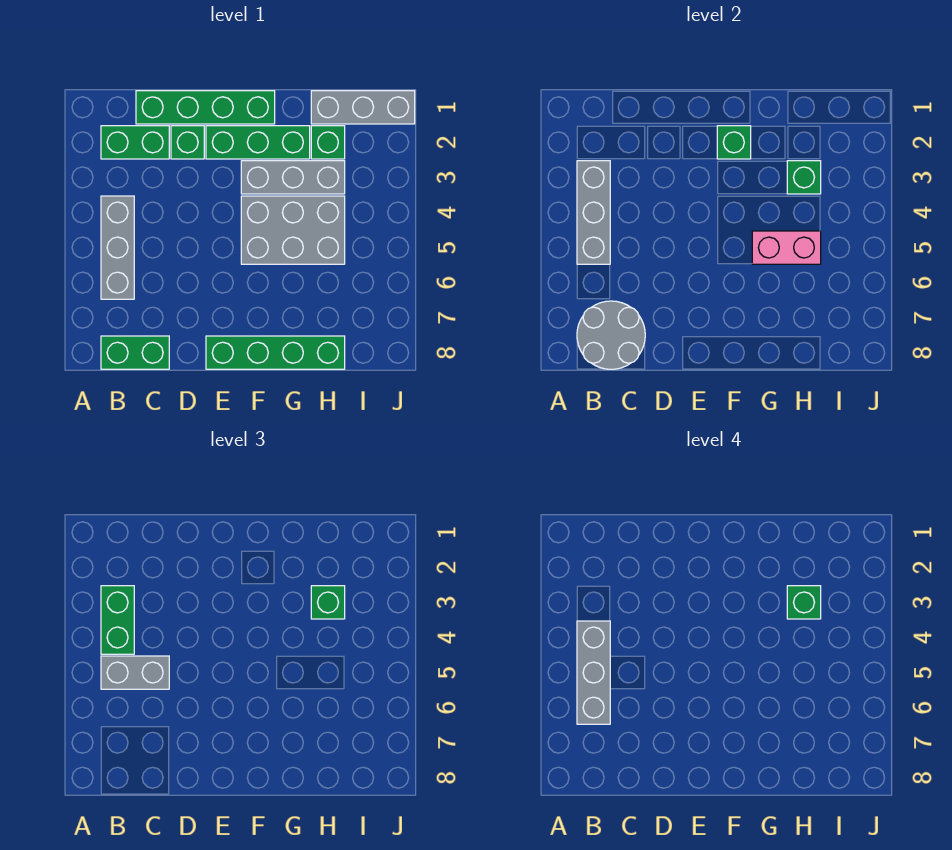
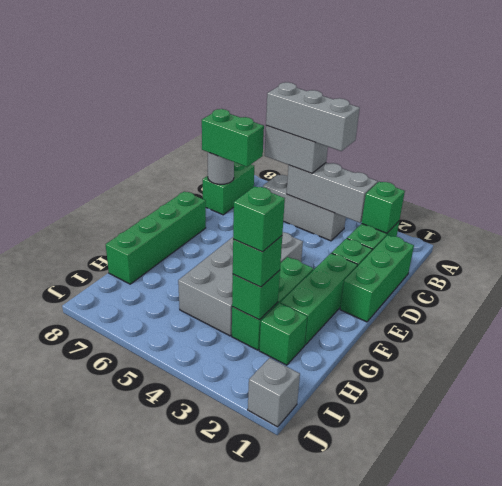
green brick B3:B4 level 3 -> green brick C7:C8 level 3
grey brick B5:C5 level 3 -> grey brick B5:B6 level 3
grey round brick B7:C8 level 2 -> grey round brick C8 level 2
green brick C1:F1 level 1 -> green brick C1:E1 level 1
green brick F2 level 2 -> green brick B2 level 2
grey brick F3:H3 level 1 -> green brick F3:H3 level 1
grey brick F4:H5 level 1 -> grey brick E4:H5 level 1
pink brick G5:H5 level 2 -> none
grey brick H1:J1 level 1 -> grey brick J1 level 1

